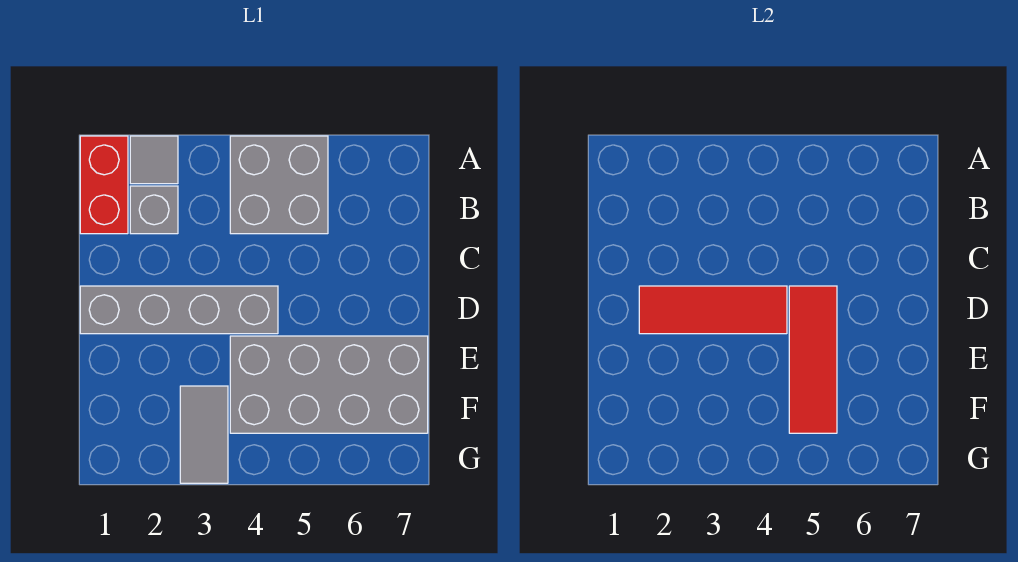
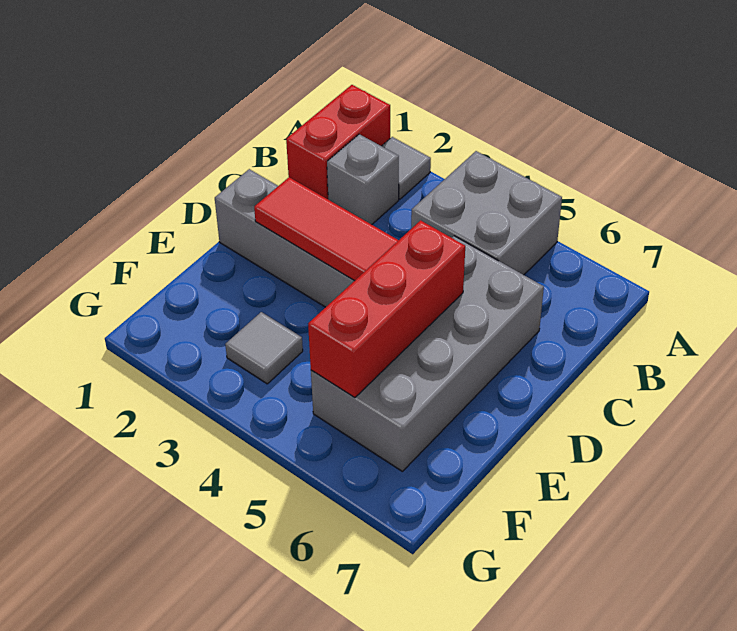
red tile D5:F5 level 2 -> red brick D5:F5 level 2
grey brick E4:F7 level 1 -> grey brick C5:F6 level 1
grey tile F3:G3 level 1 -> grey tile F3 level 1

